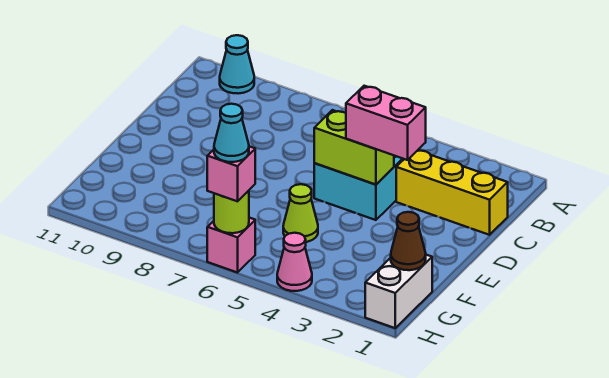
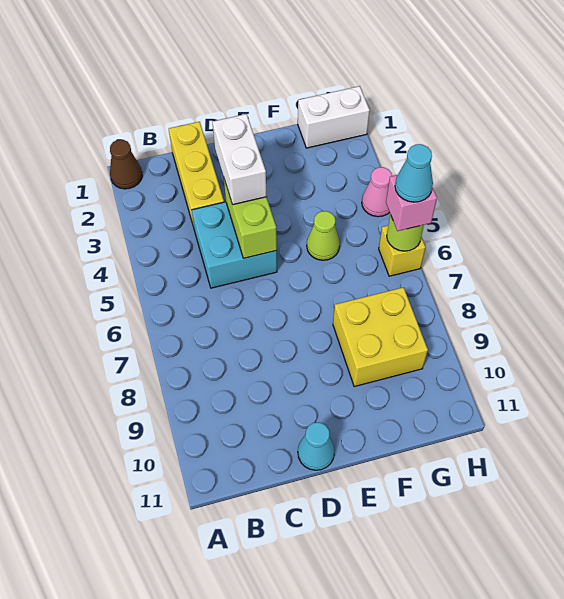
cyan cone A10 level 1 -> cyan cone D11 level 1
pink brick D3:D4 level 3 -> white brick D3:D4 level 3
none -> yellow brick F8:G9 level 1
brown cone G1 level 2 -> brown cone A1 level 1
pink brick H6 level 1 -> yellow brick H6 level 1

